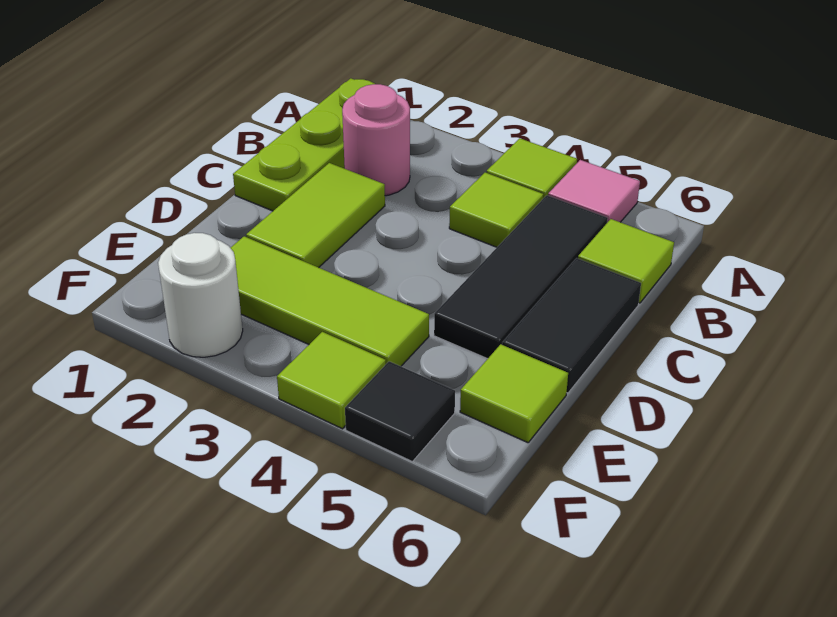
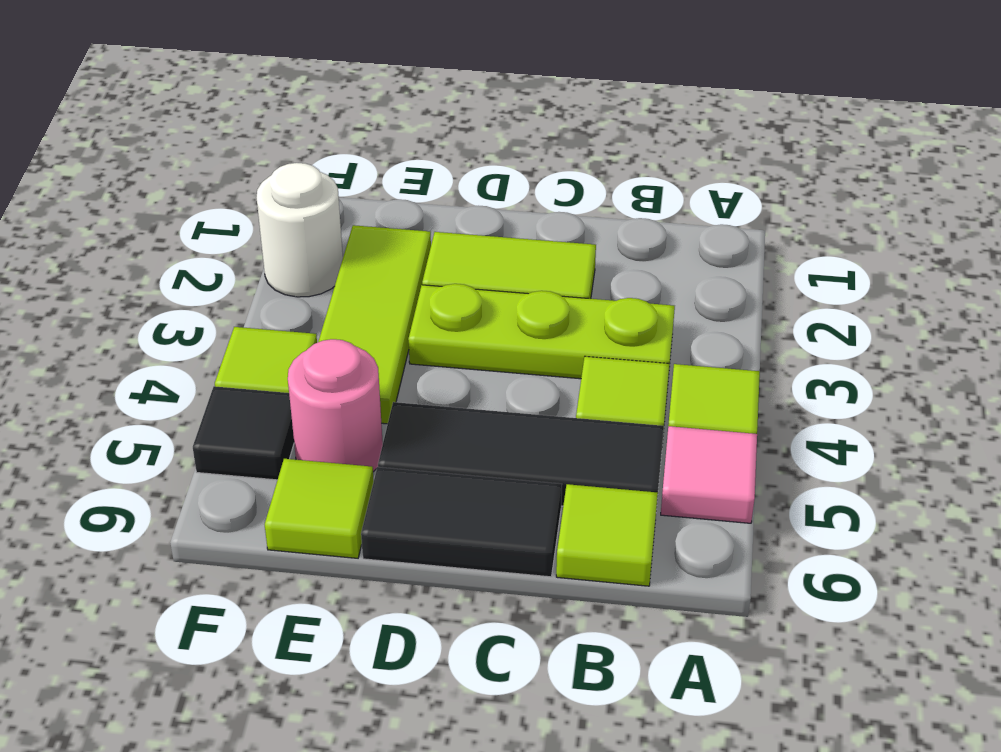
lime plate A1:C1 level 1 -> lime plate B3:D3 level 1
pink round brick B2 level 1 -> pink round brick E5 level 1

